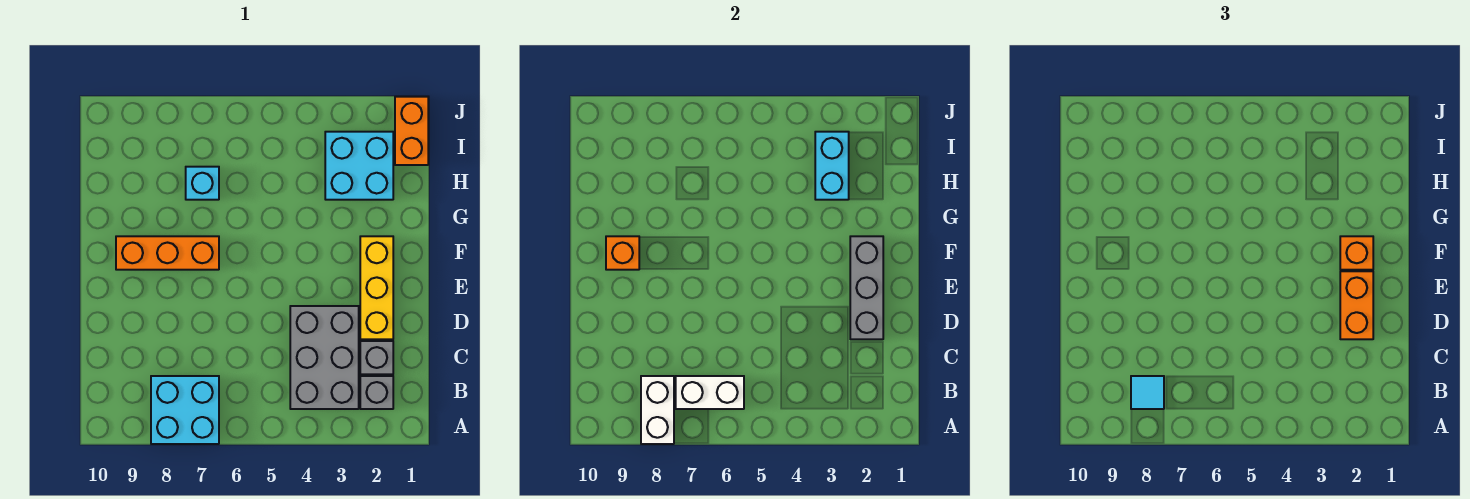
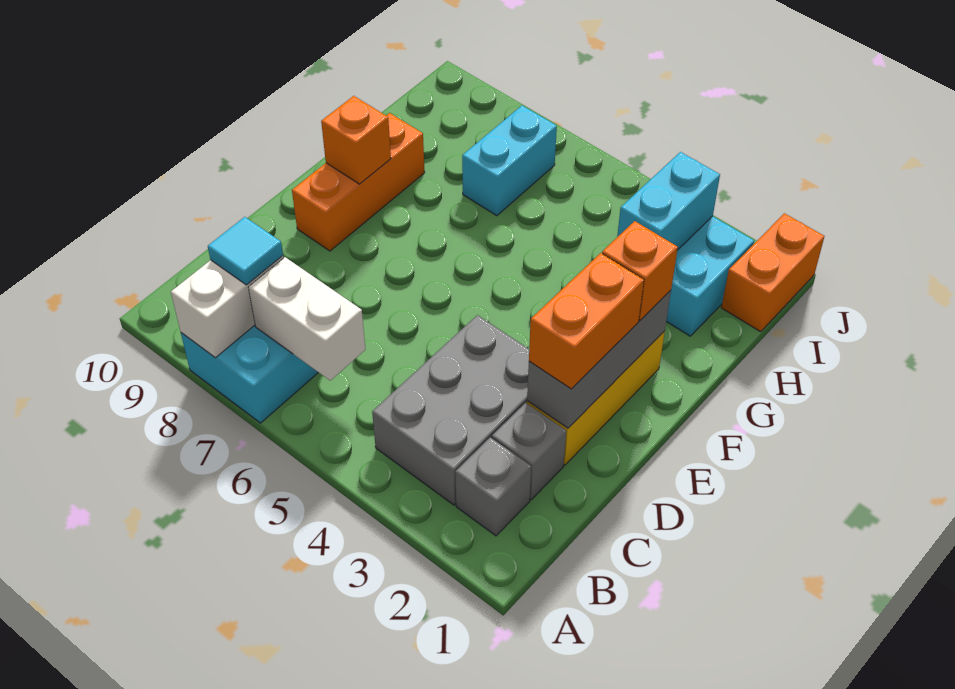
orange brick F7:F9 level 1 -> orange brick E9:G9 level 1
cyan brick H7 level 1 -> cyan brick H7:I7 level 1

